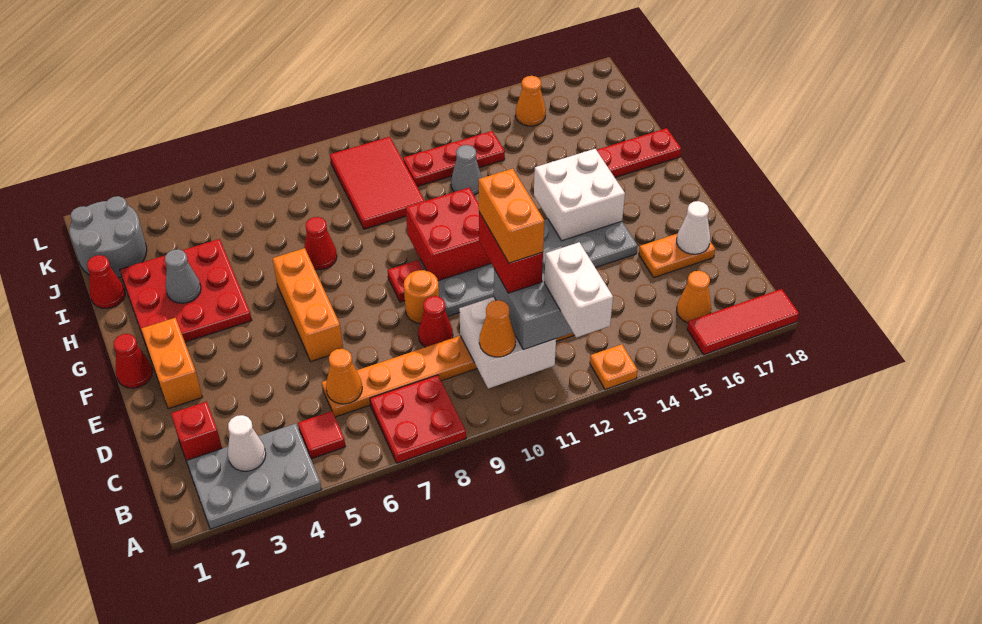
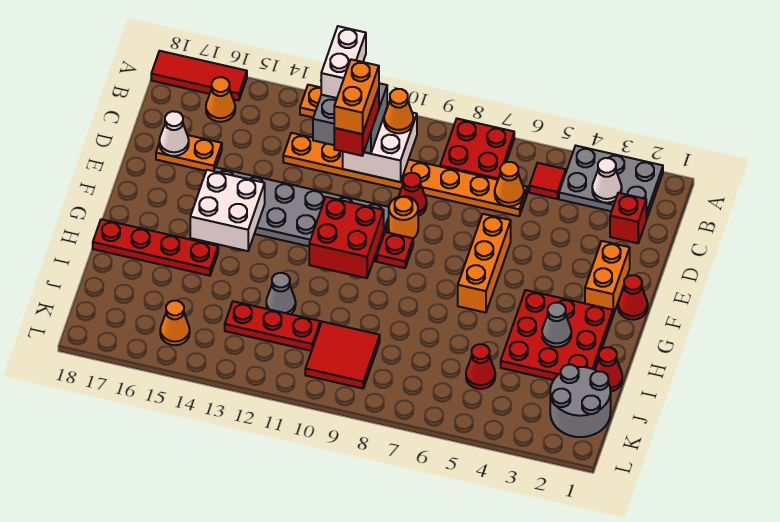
red cone H7 level 1 -> red cone J5 level 1
red tile I9:K10 level 1 -> red tile J9:K10 level 1

